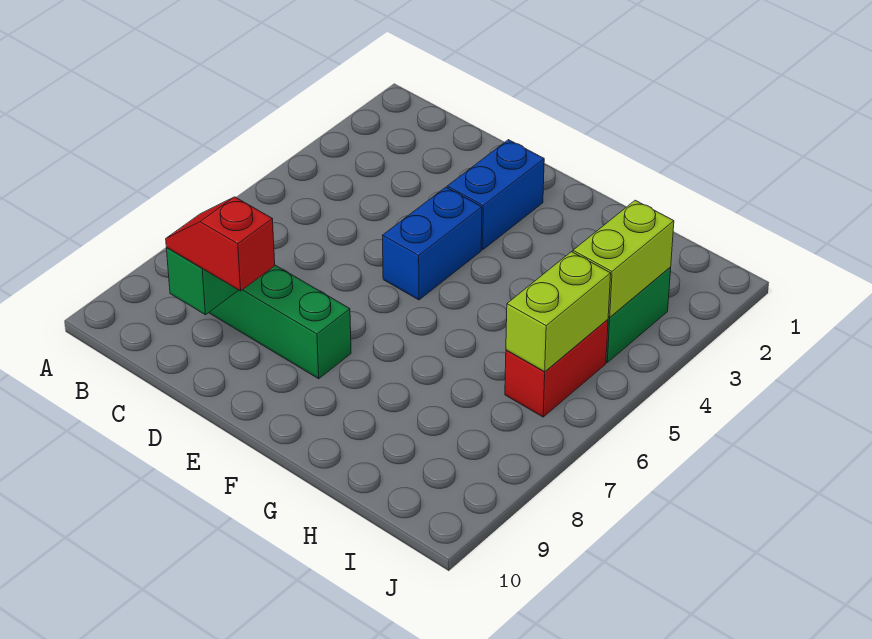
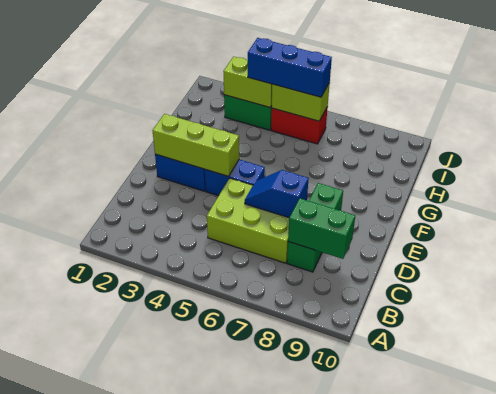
none -> lime brick C5:D7 level 1
red slope C9:D9 level 3 top D -> none
none -> blue slope D6:D7 level 2 top 7
none -> lime brick E2:E4 level 2
none -> blue brick I4:I6 level 3

